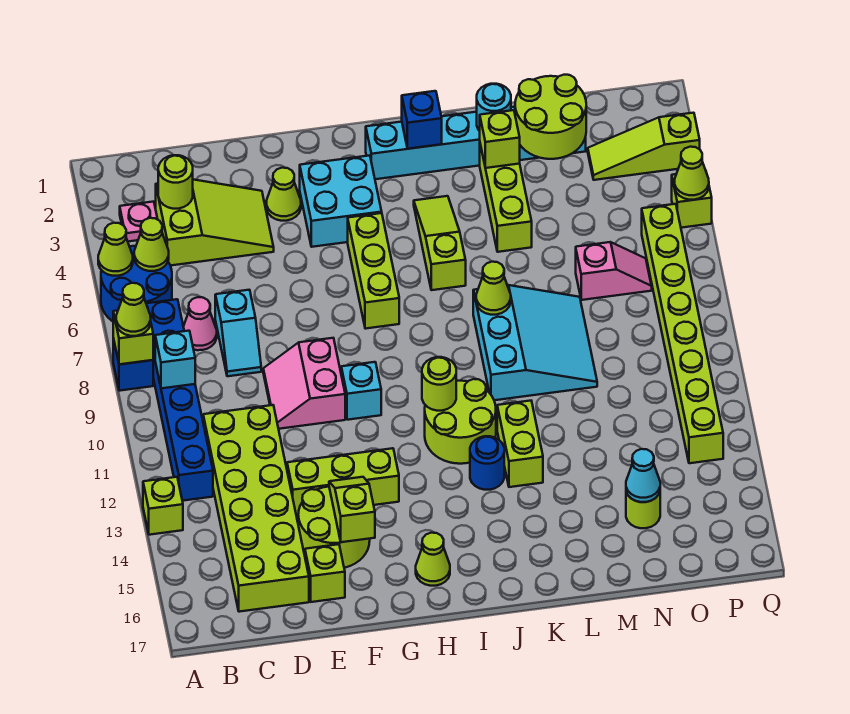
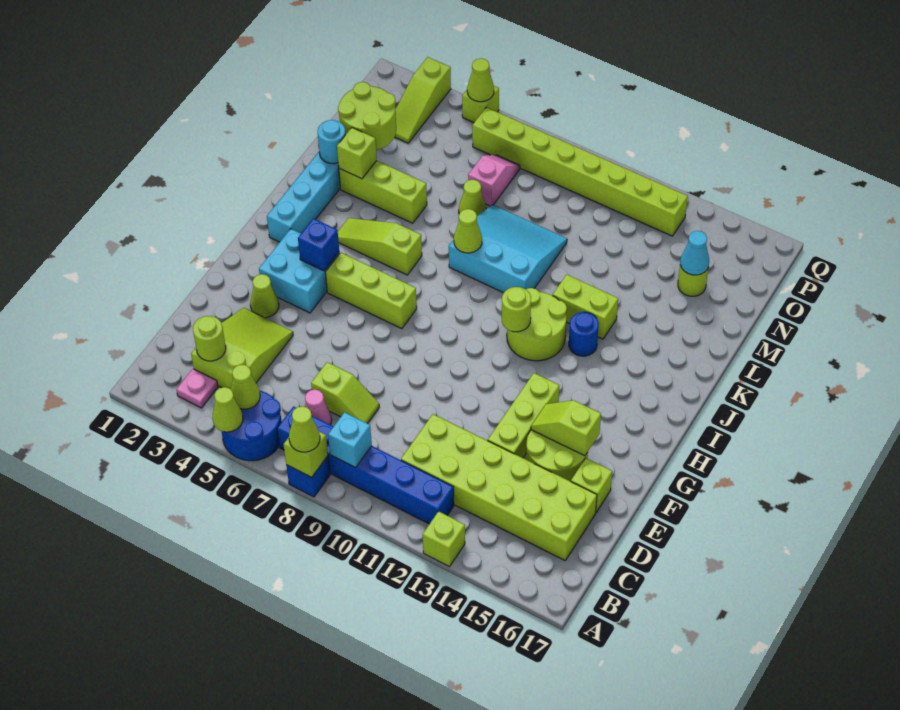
cyan slope D7:D8 level 1 top 7 -> lime slope D7:D8 level 1 top 7
pink slope E9:F10 level 1 top F -> none
cyan brick G10 level 1 -> none
lime cone H16 level 1 -> lime cone M7 level 1
blue brick J2 level 2 -> blue brick H4 level 2

